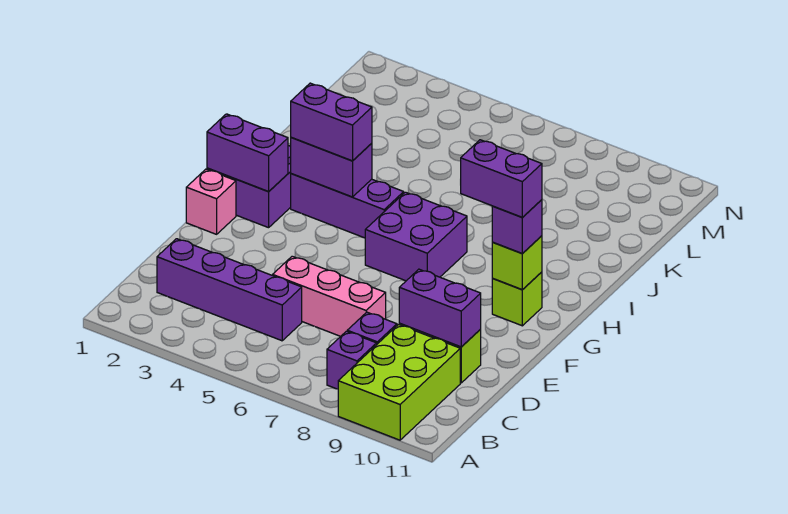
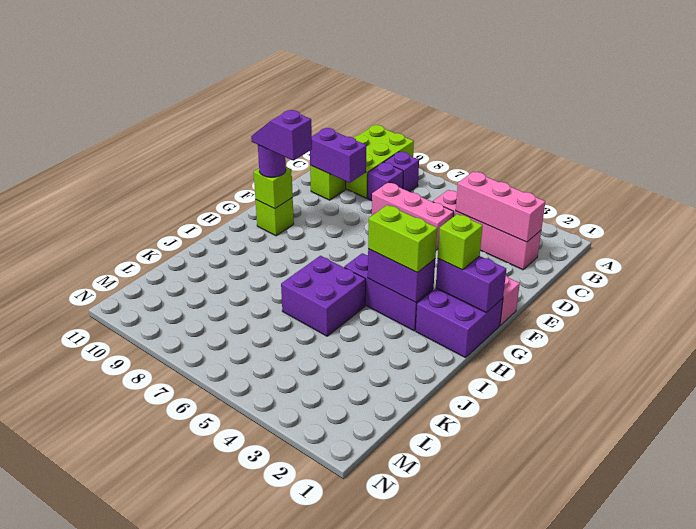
purple brick C2:C5 level 1 -> pink brick C2:C5 level 1
none -> pink brick C2:C4 level 2
none -> lime brick G2 level 3
purple brick G6:H7 level 1 -> purple brick I5:J6 level 1
purple brick G9:G10 level 4 -> purple slope G9:G10 level 4 top 9
purple brick G10 level 3 -> purple round brick G10 level 3
purple brick H3:H4 level 3 -> lime brick H3:H4 level 3

